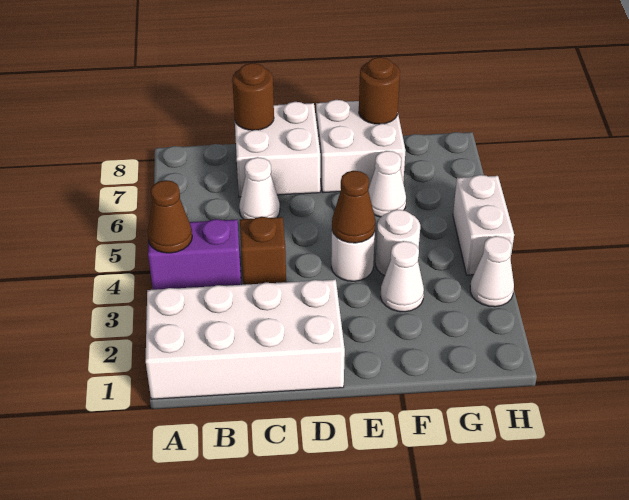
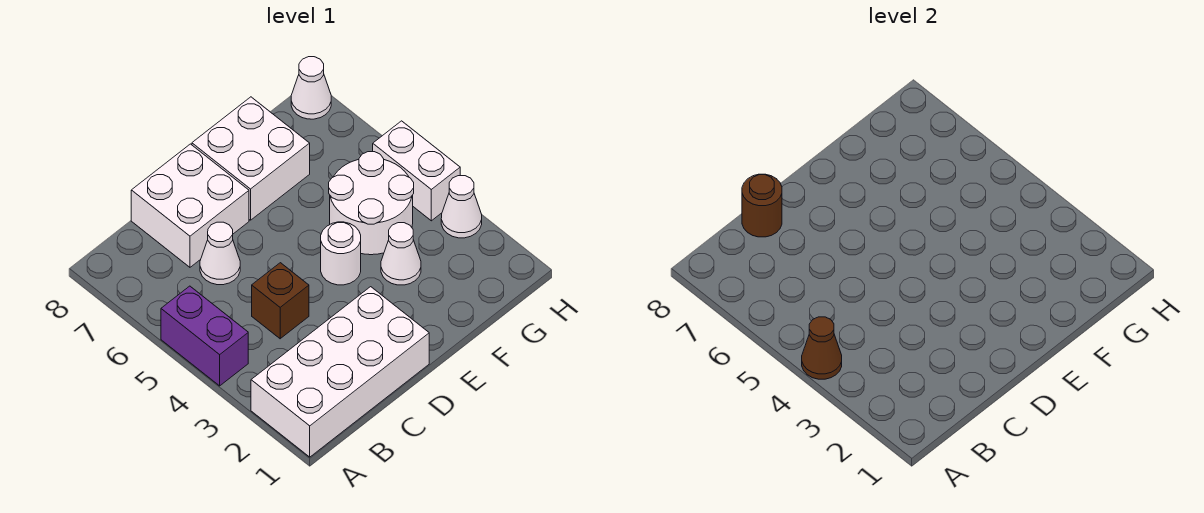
purple brick A4:B4 level 1 -> purple brick A4:A5 level 1
brown cone E4 level 2 -> none
white round brick F4 level 1 -> white round brick F4:G5 level 1
white cone F6 level 1 -> white cone H8 level 1
brown round brick F8 level 2 -> none

